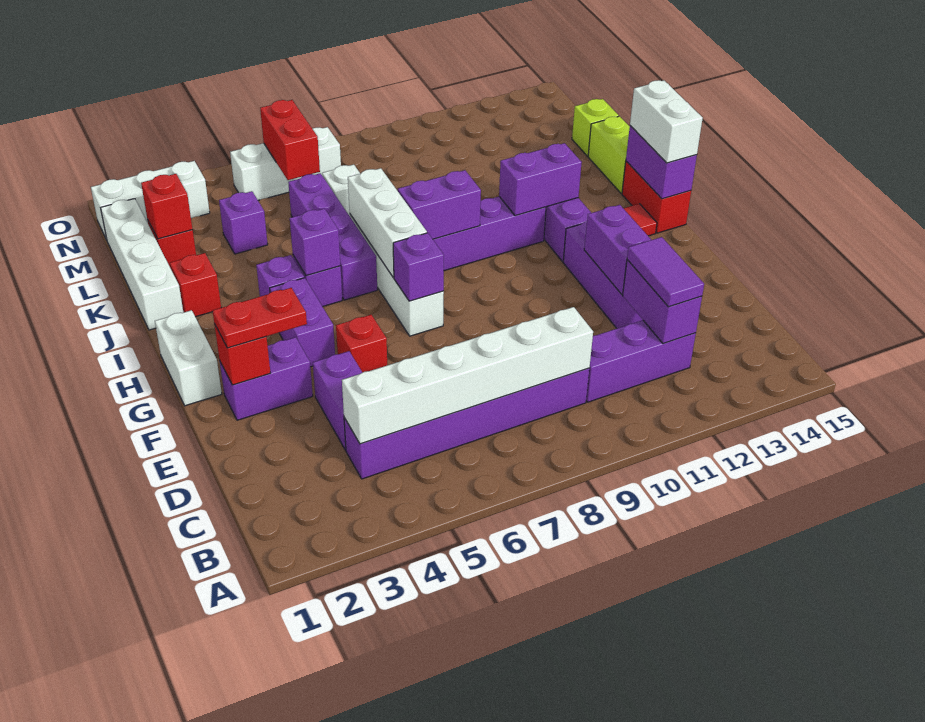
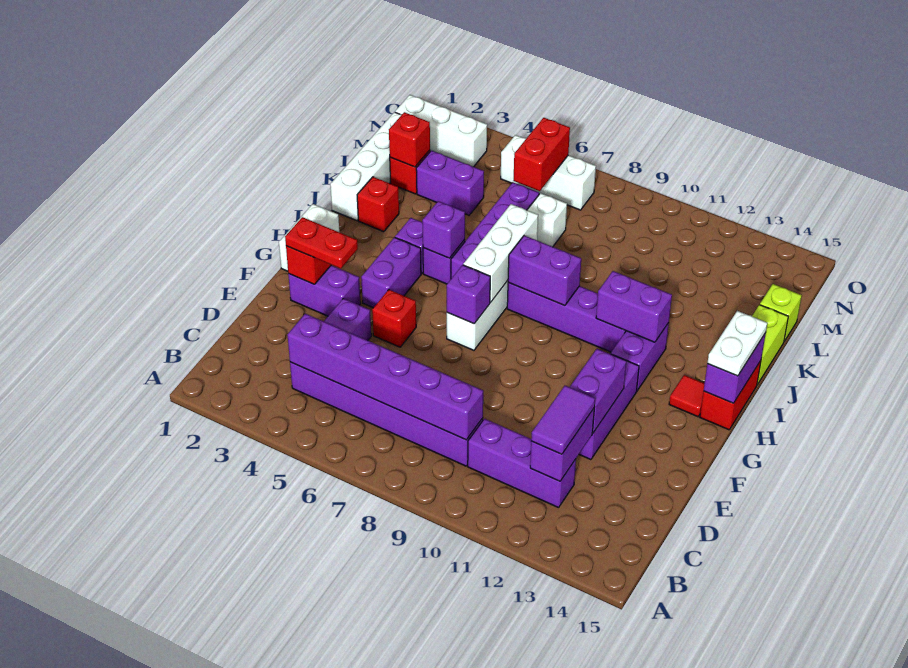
white brick C4:C9 level 2 -> purple brick C4:C9 level 2
white brick H15:I15 level 3 -> white plate H15:I15 level 3
purple brick L4 level 1 -> purple brick L3:L4 level 1

